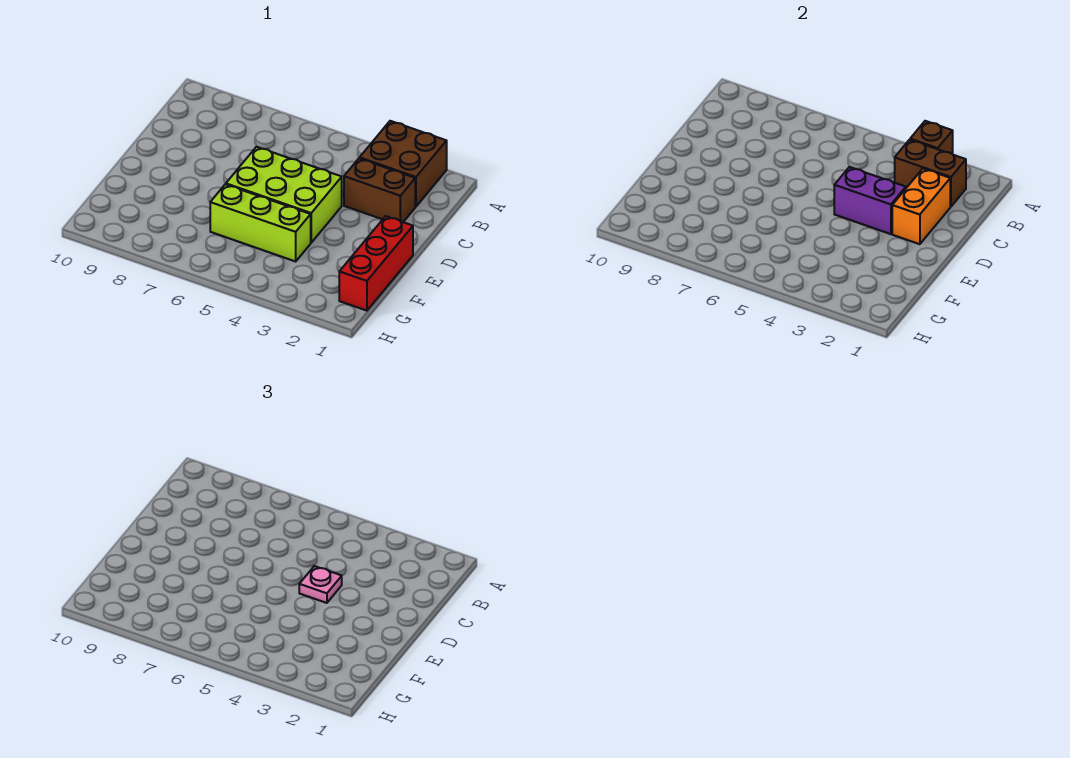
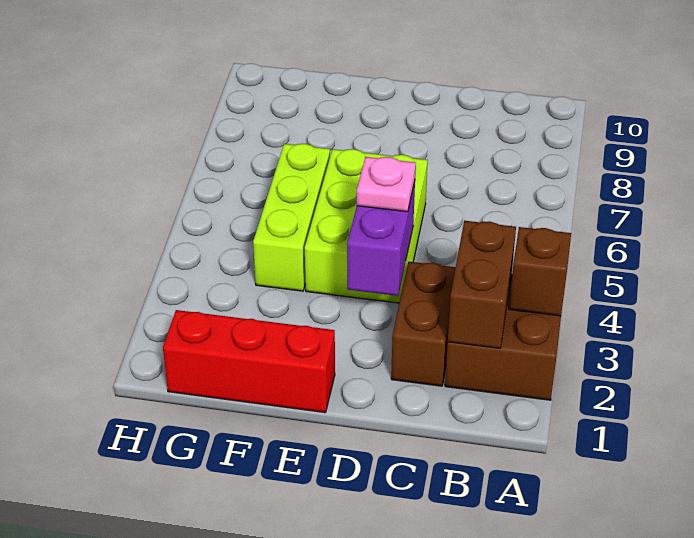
orange brick C2:D2 level 2 -> none

